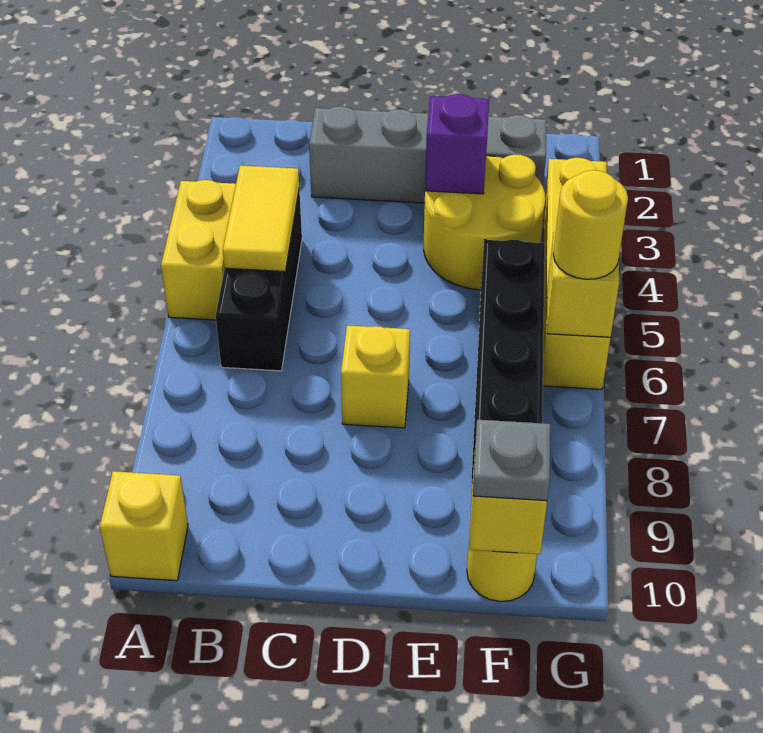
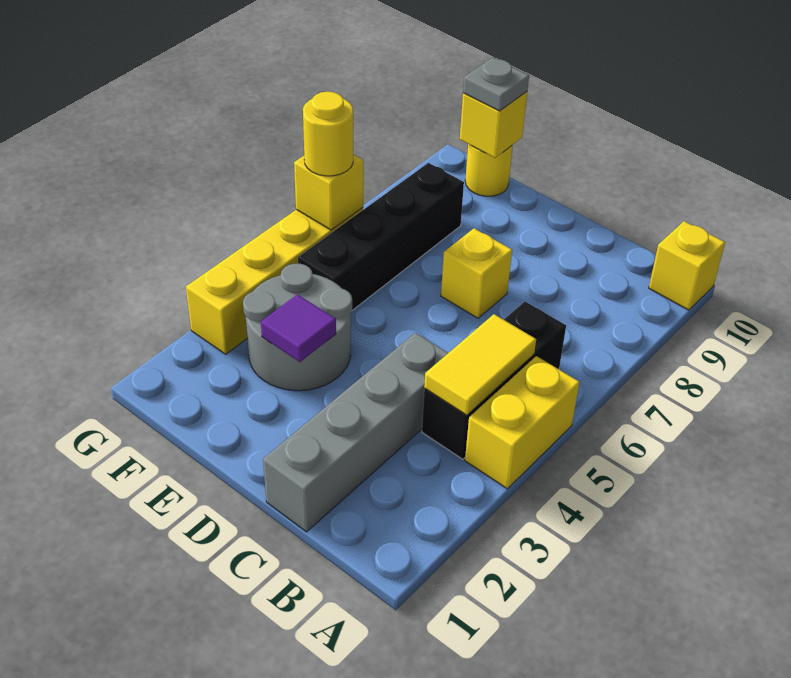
grey brick C2:F2 level 1 -> grey brick C1:C4 level 1
yellow round brick E3:F4 level 1 -> grey round brick E3:F4 level 1
purple brick E3 level 2 -> purple tile E3 level 2

